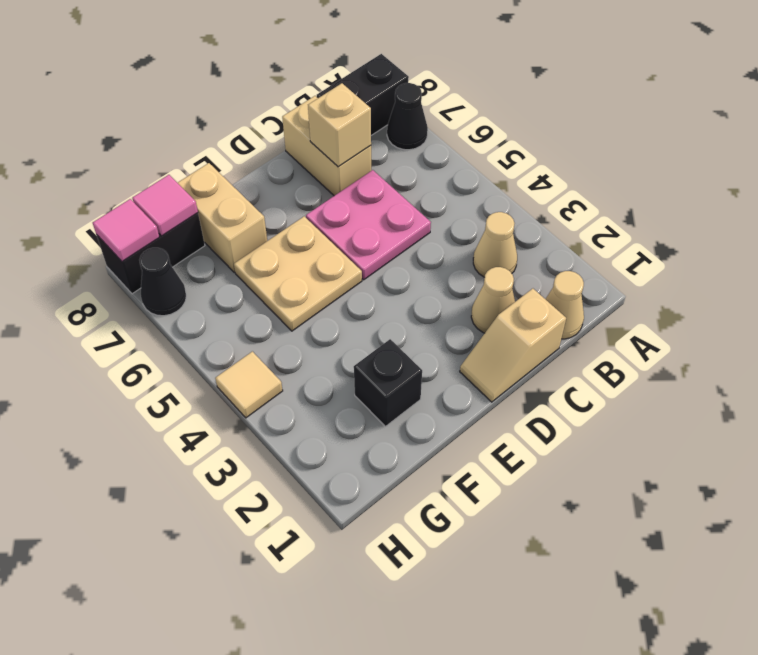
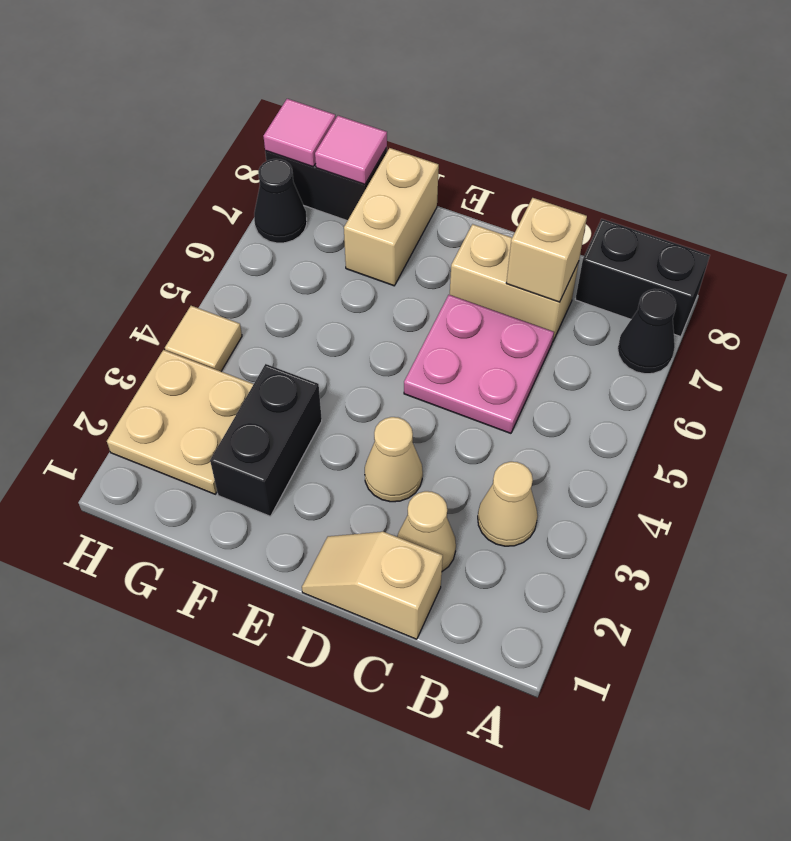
tan cone B1 level 1 -> tan cone D3 level 1
tan brick C7:C8 level 1 -> tan brick C7:D7 level 1
tan plate E5:F6 level 1 -> tan plate G2:H3 level 1
black brick F2 level 1 -> black brick F2:F3 level 1

